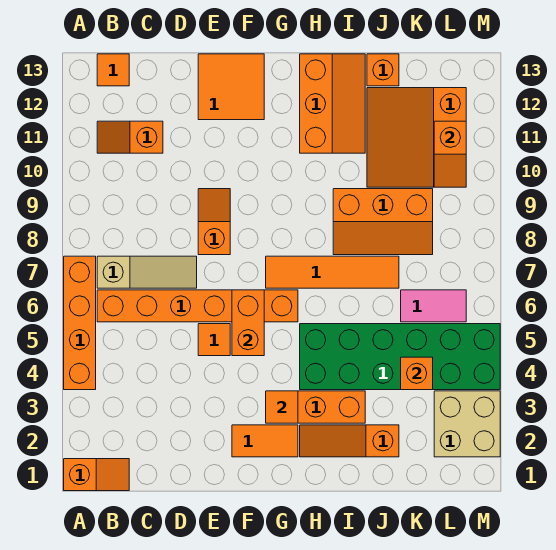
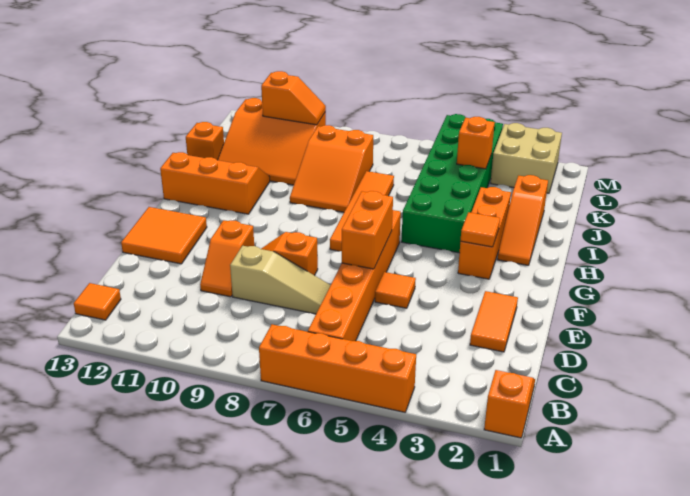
tan slope B7:D7 level 1 top B -> tan slope D7:D9 level 1 top 9
orange slope B11:C11 level 1 top C -> orange slope D10:E10 level 1 top E
orange tile F2:G2 level 1 -> orange tile D2:E2 level 1
orange brick F5:F6 level 2 -> orange brick E6:F6 level 2
orange slope I8:K9 level 1 top 9 -> orange slope I8:K9 level 1 top K
pink tile K6:L6 level 1 -> none

